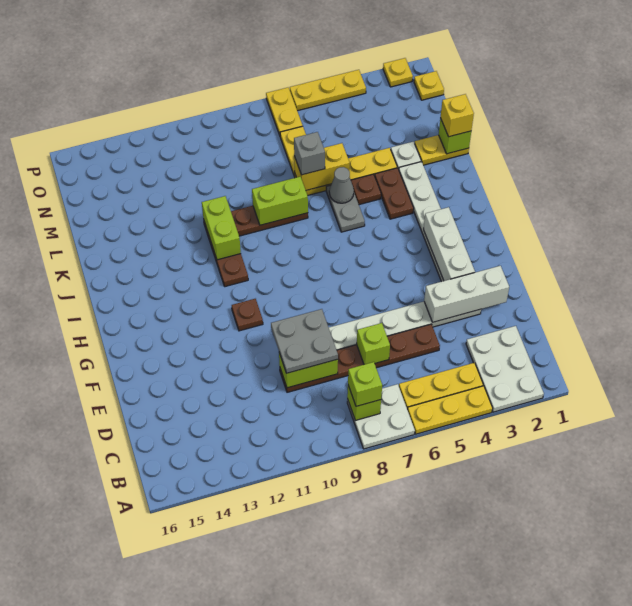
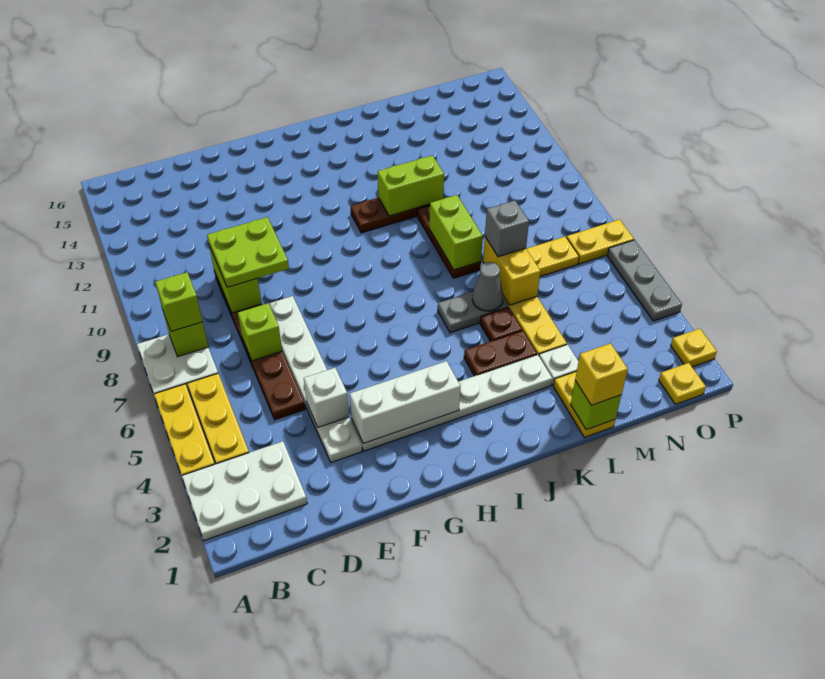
grey plate D9:E10 level 3 -> lime plate D9:E10 level 3
white brick E2:E4 level 2 -> white brick E4 level 2
brown plate G11 level 1 -> none
yellow plate P4:P6 level 1 -> grey plate P4:P6 level 1

